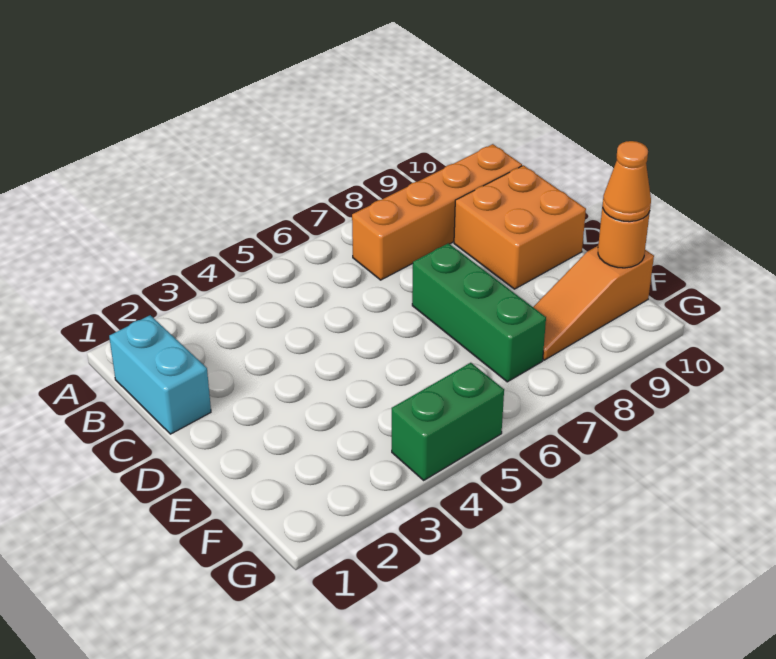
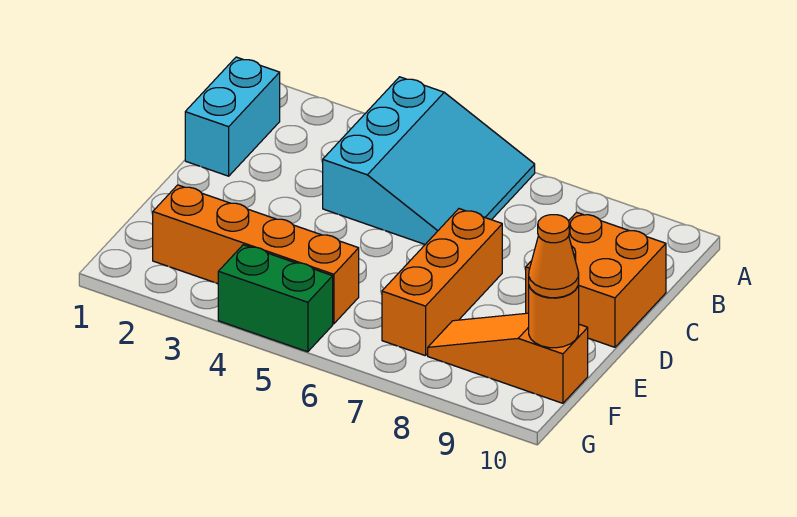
none -> cyan slope A4:C6 level 1 top 4
orange brick B7:B10 level 1 -> orange brick F2:F5 level 1
green brick D7:F7 level 1 -> orange brick D7:F7 level 1

